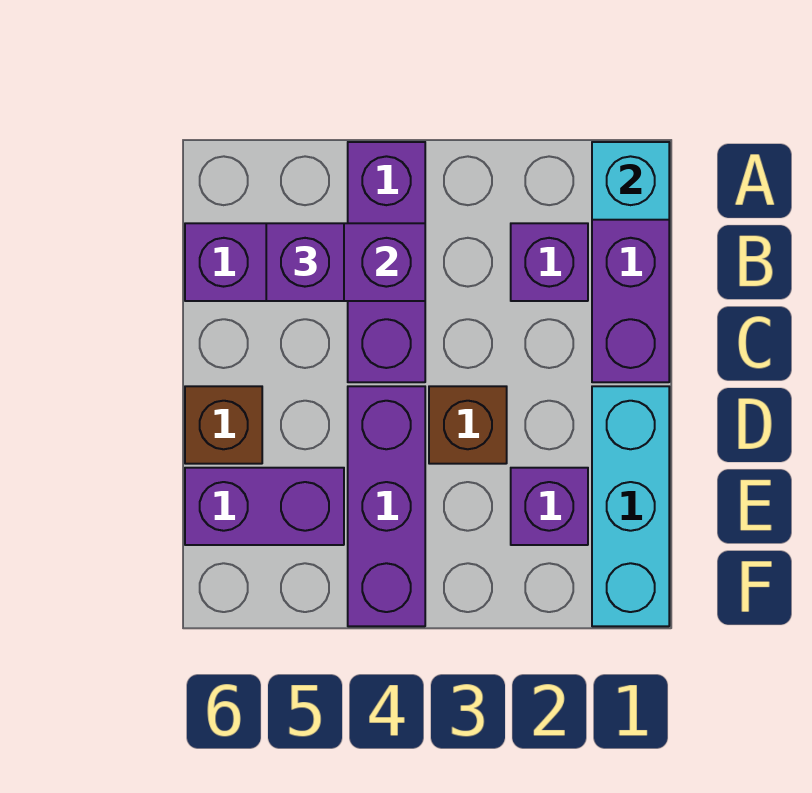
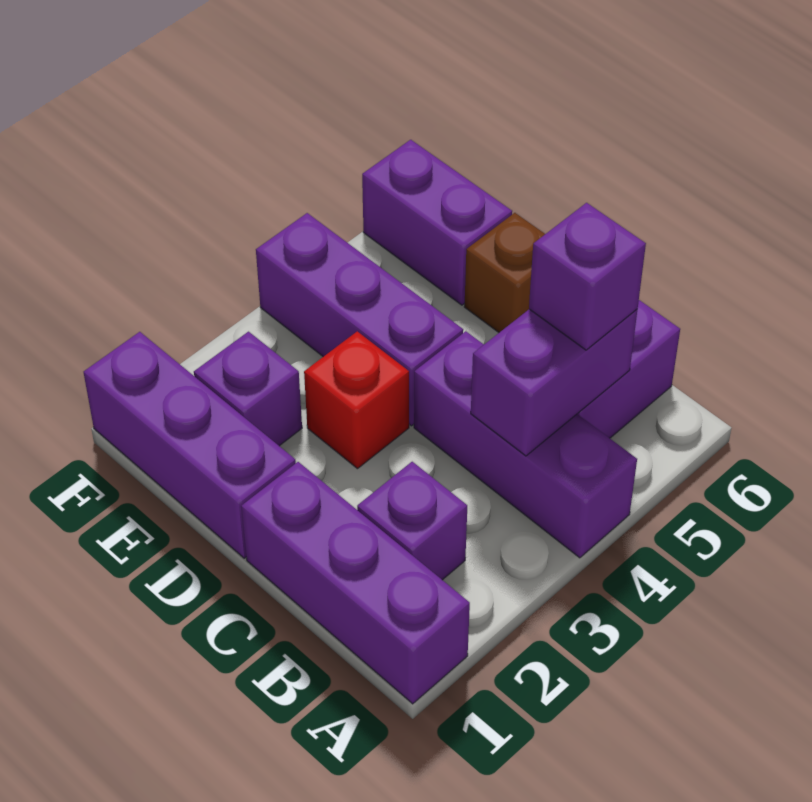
cyan brick A1 level 2 -> none
cyan brick D1:F1 level 1 -> purple brick D1:F1 level 1
brown brick D3 level 1 -> red brick D3 level 1
purple brick E5:E6 level 1 -> purple brick E6:F6 level 1

